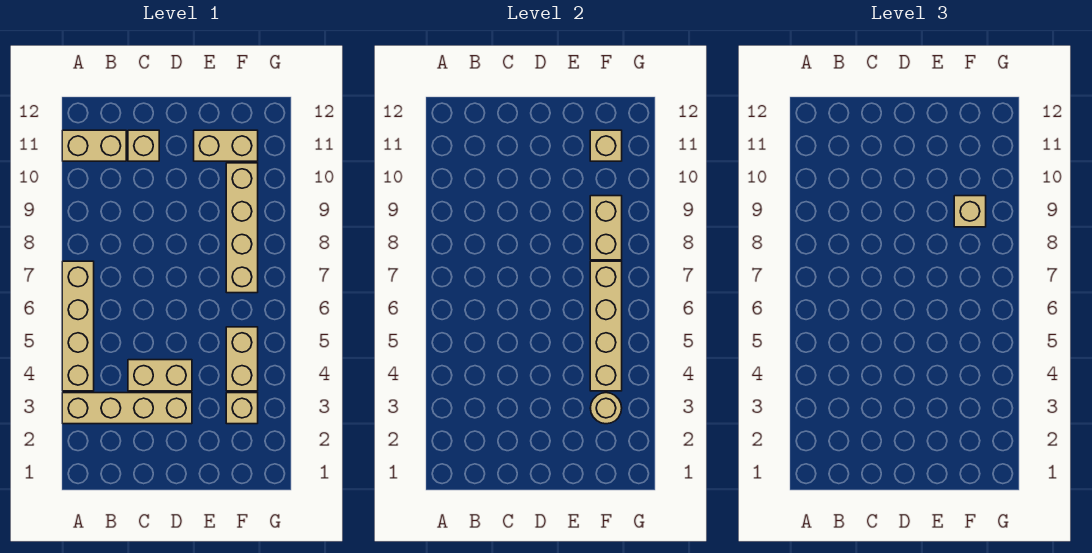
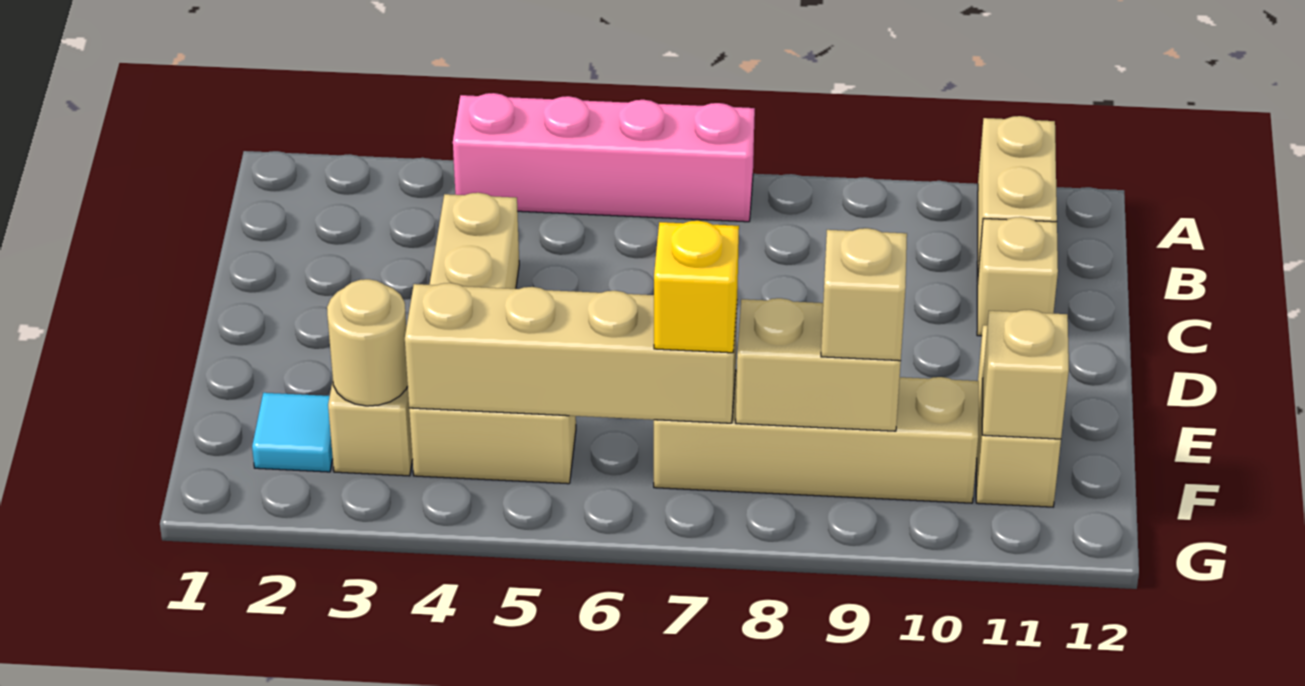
tan brick A3:D3 level 1 -> none
tan brick A4:A7 level 1 -> pink brick A4:A7 level 1
none -> cyan tile F2 level 1
none -> yellow brick F7 level 3

